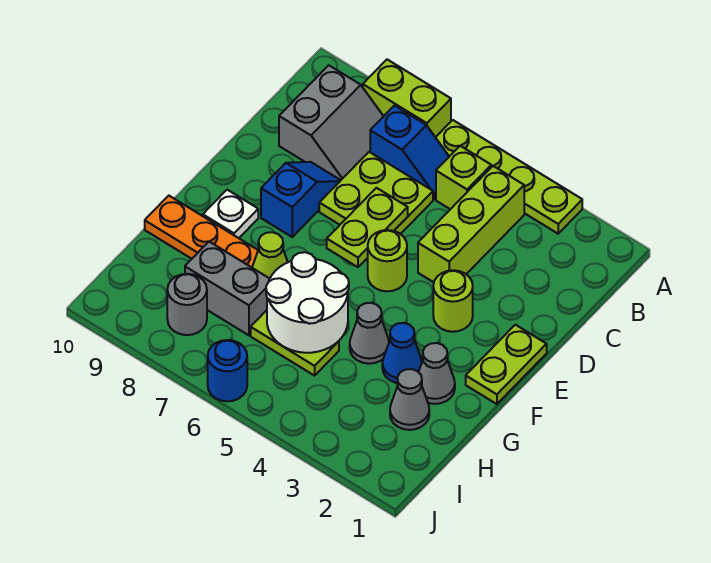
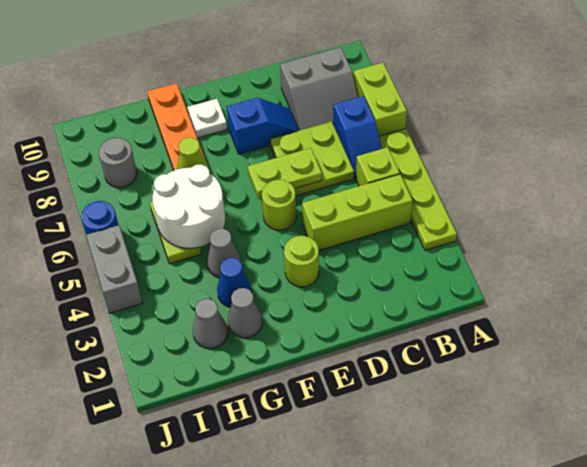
lime plate E1:F1 level 1 -> none
grey brick H7:H8 level 1 -> grey brick J4:J5 level 1

